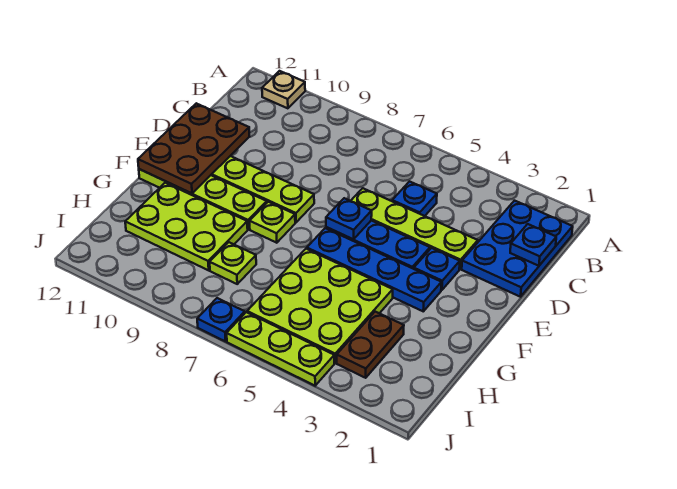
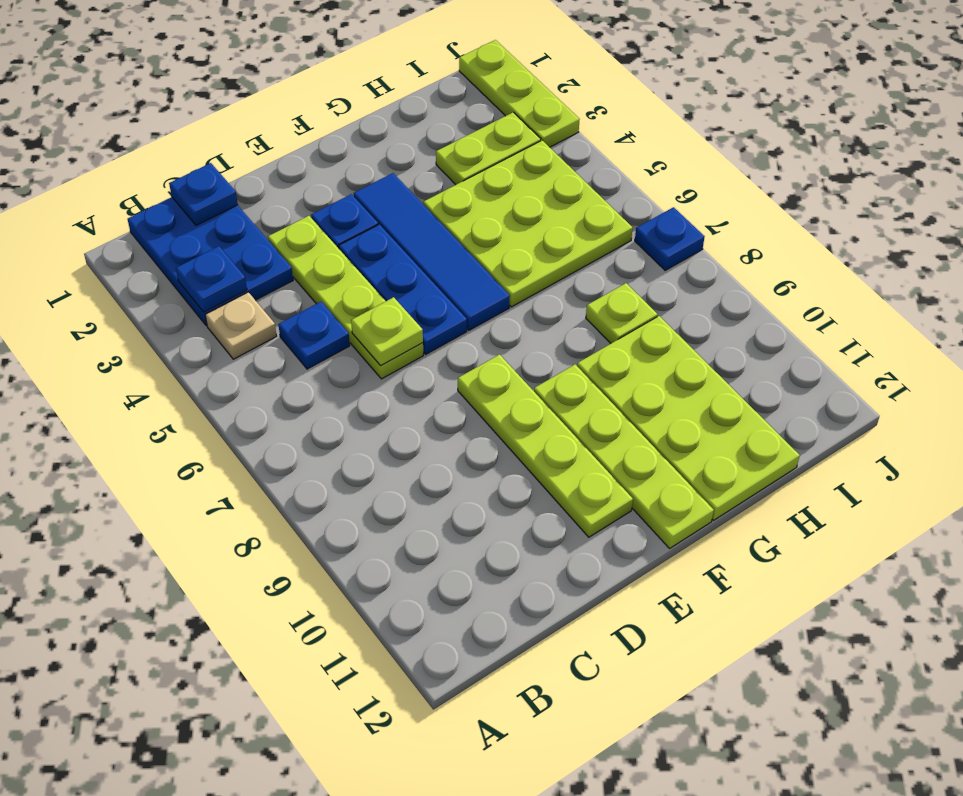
tan plate A11 level 1 -> tan plate B4 level 1
blue plate B1:D2 level 1 -> blue plate B1:C3 level 1
brown plate D11:F12 level 2 -> none
blue plate E6 level 2 -> blue plate B3 level 2
blue plate F3:F6 level 1 -> blue tile F3:F6 level 1
lime plate F8 level 1 -> lime plate D6 level 2
lime plate G9:H11 level 1 -> lime plate G9:H12 level 1
brown plate H3:I3 level 1 -> lime plate H3:I3 level 1
lime plate J4:J6 level 1 -> lime plate J1:J3 level 1

